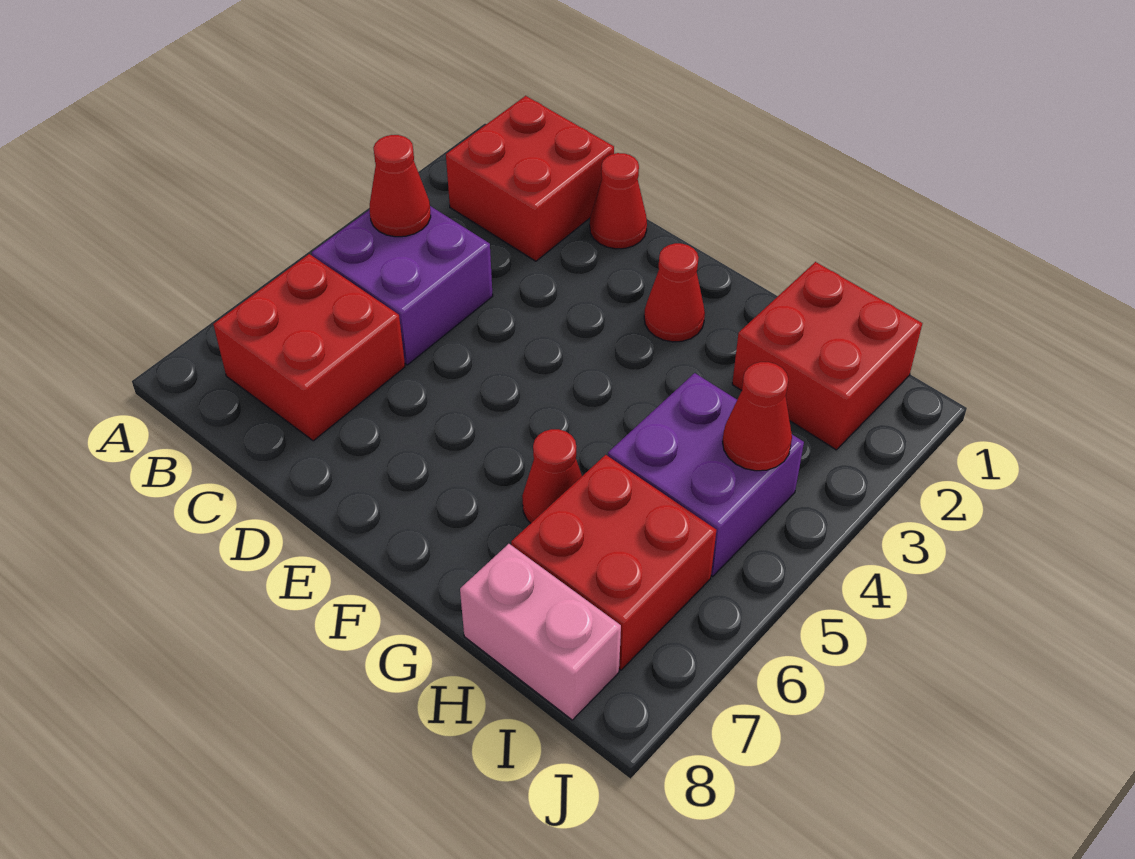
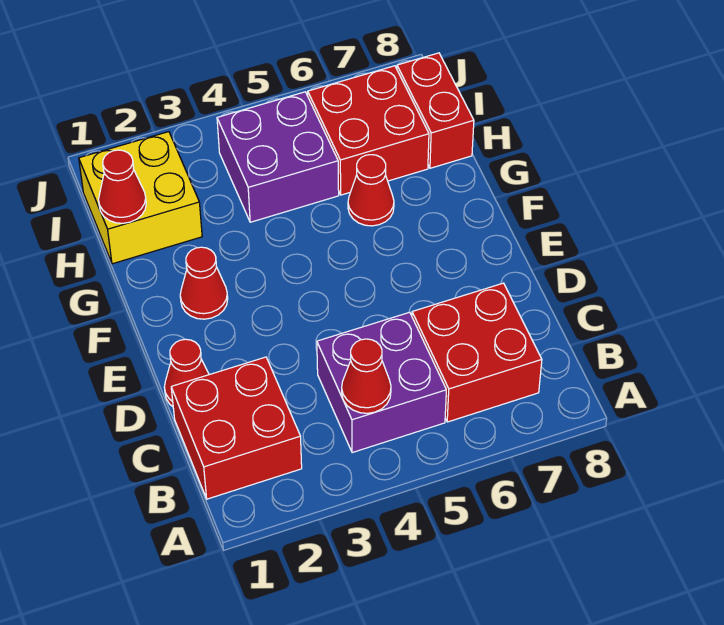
red brick H1:I2 level 1 -> yellow brick H1:I2 level 1
pink brick H8:I8 level 1 -> red brick H8:I8 level 1
red cone I4 level 2 -> red cone H1 level 2

